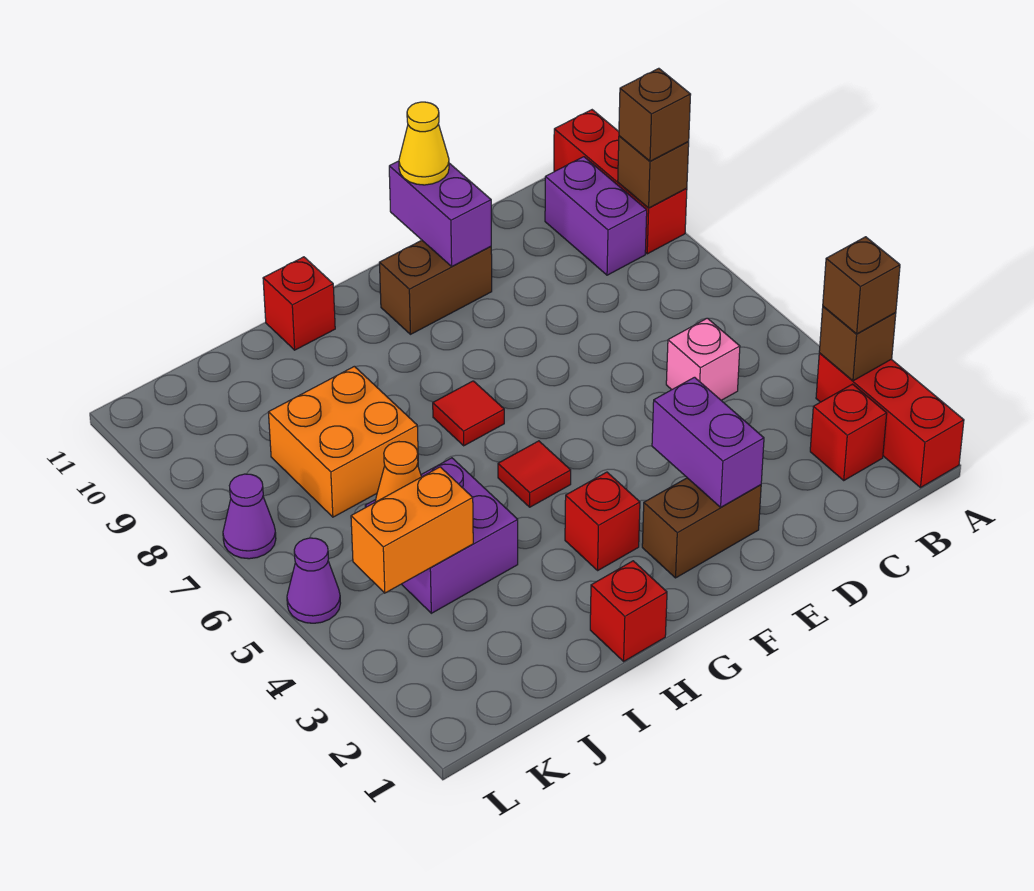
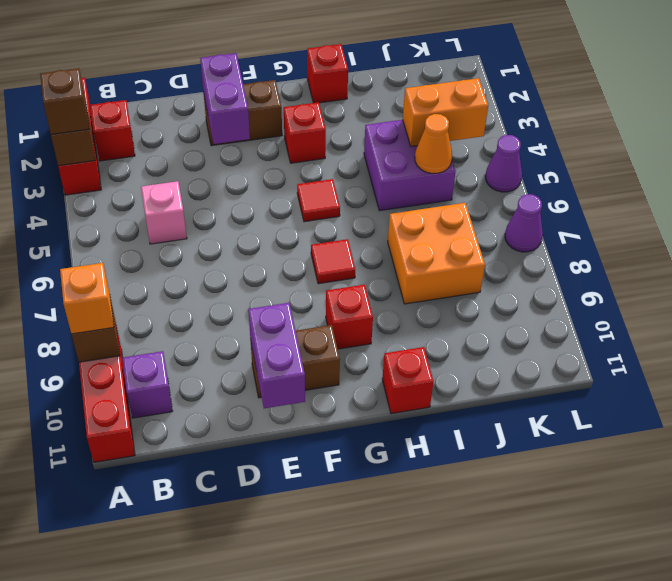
brown brick A9 level 3 -> orange brick A9 level 3
purple brick B9:B10 level 1 -> purple brick B10 level 1
yellow cone E11 level 3 -> none
none -> red brick G9 level 1

